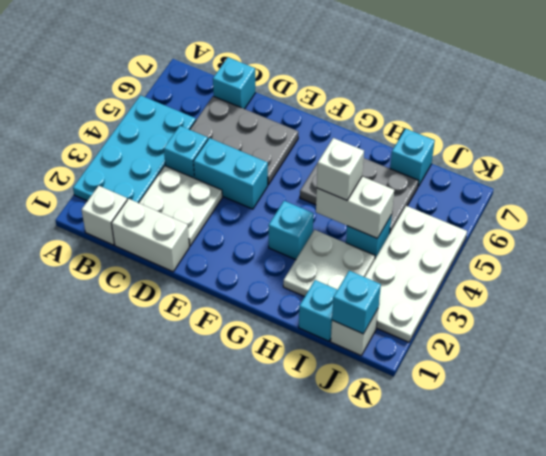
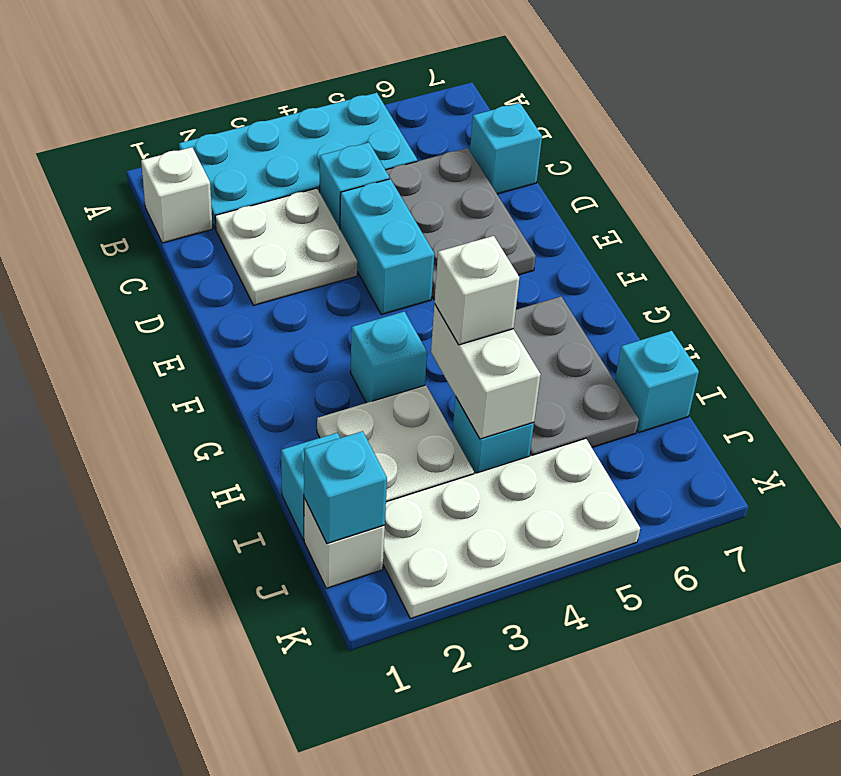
white brick C1:D1 level 1 -> none

